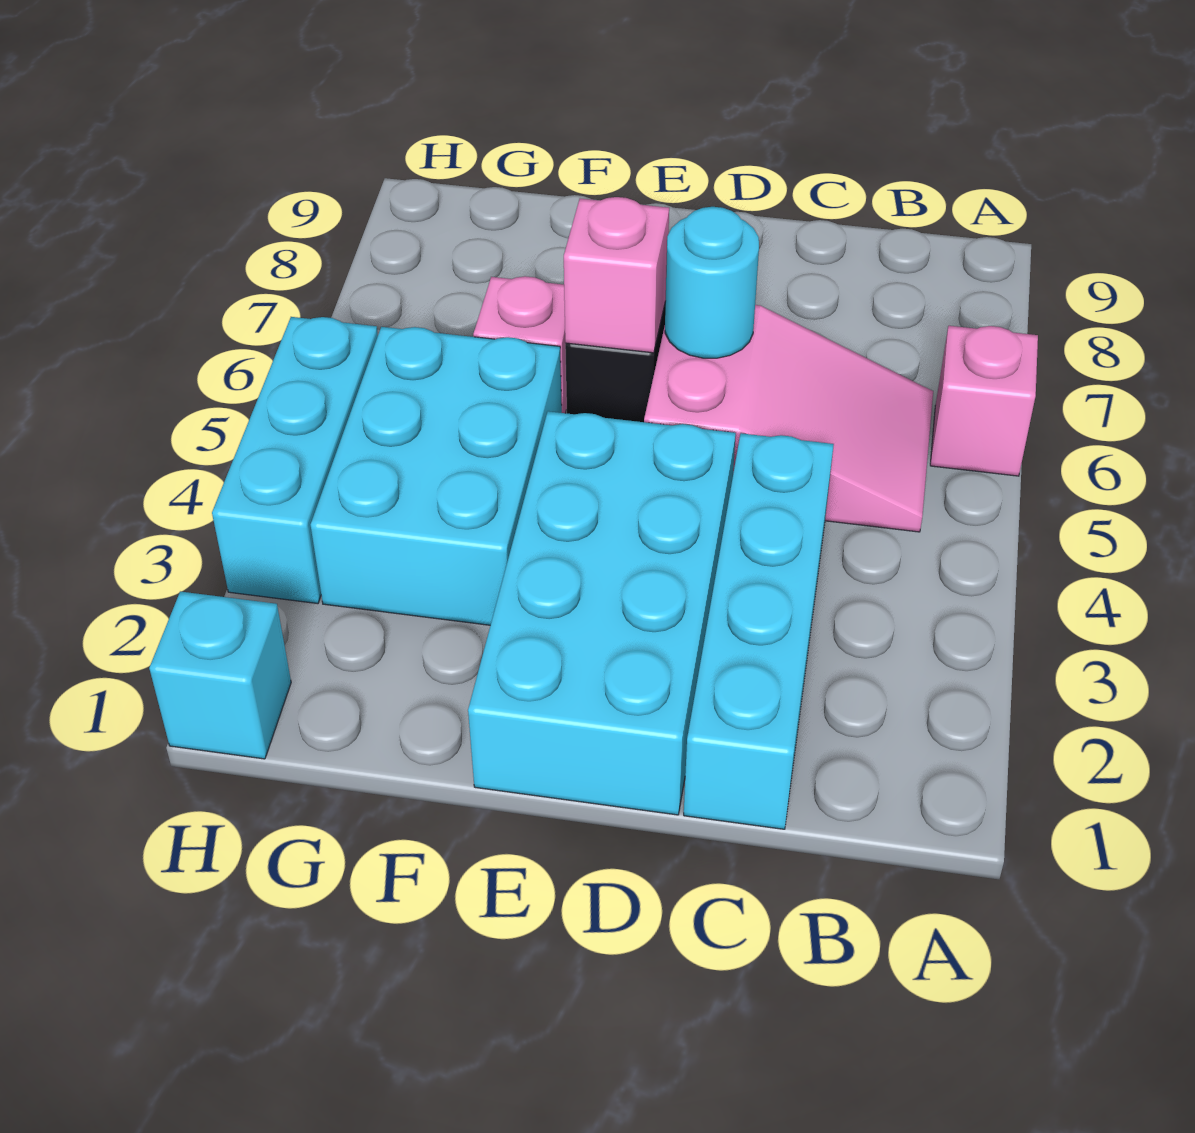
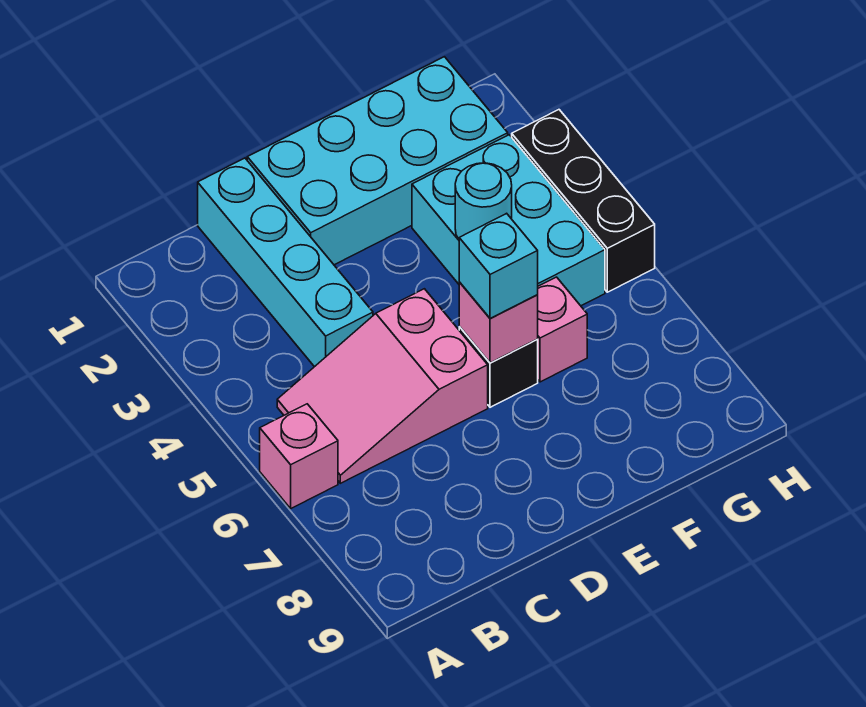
cyan brick D1:E4 level 1 -> cyan brick D1:G2 level 1
cyan round brick D6 level 2 -> cyan round brick F4 level 2
cyan brick H1 level 1 -> cyan brick E6 level 3
cyan brick H3:H5 level 1 -> black brick H3:H5 level 1

